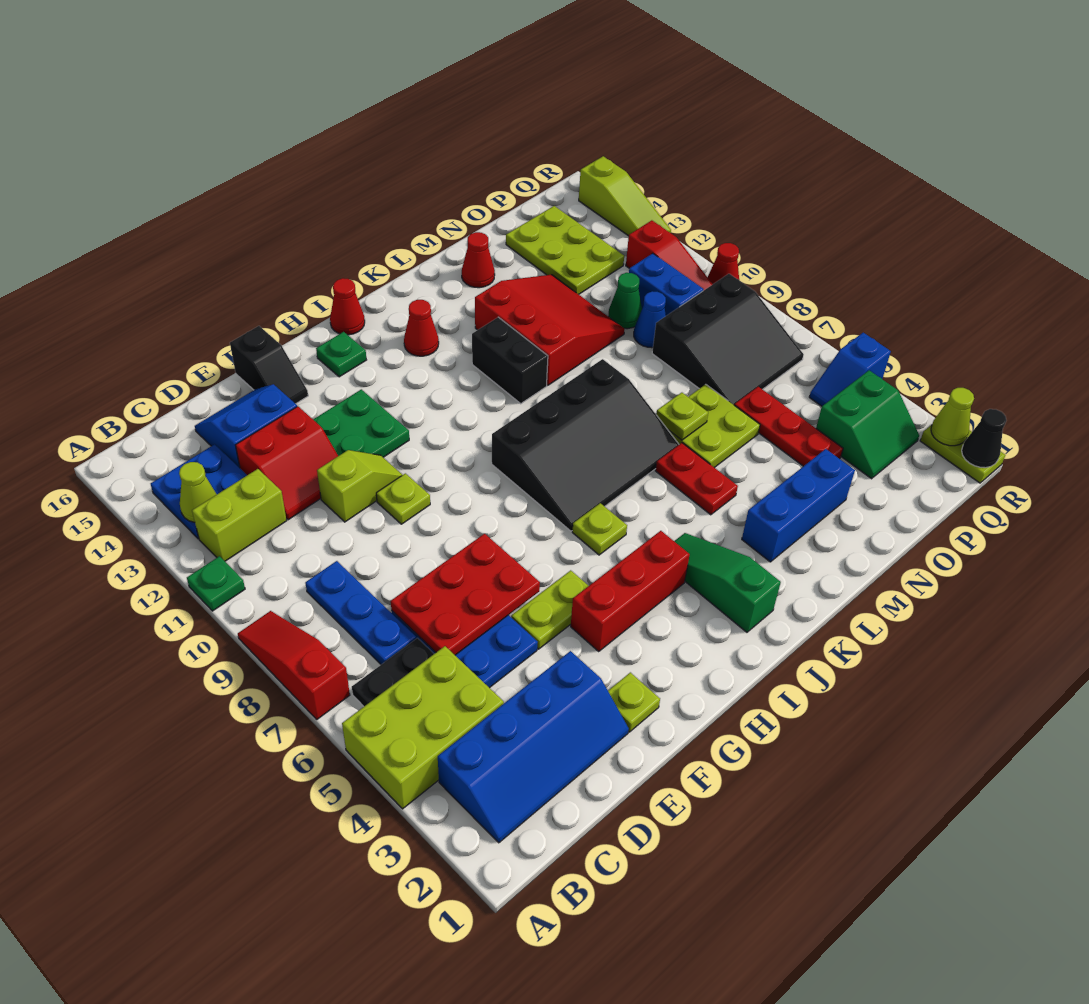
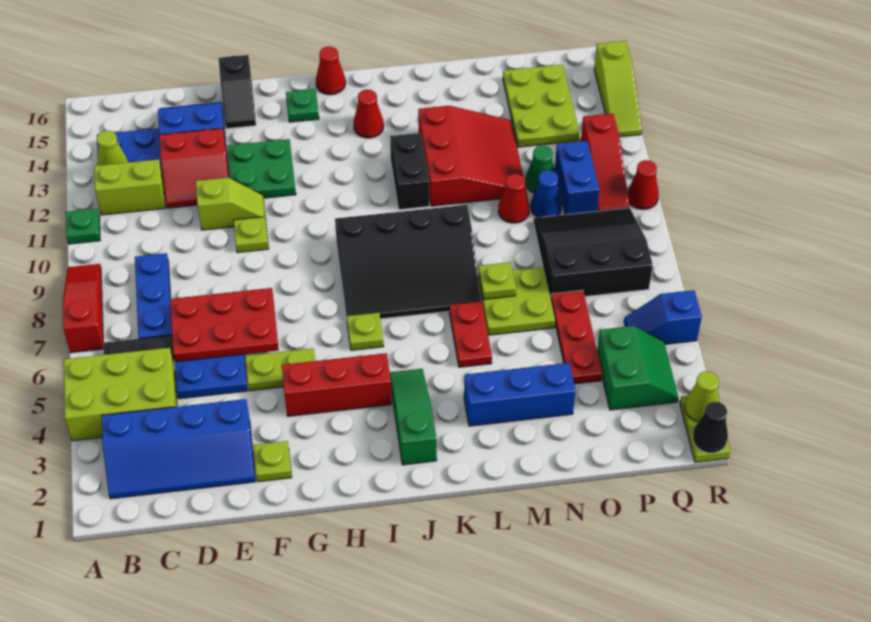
red cone M15 level 1 -> red cone N10 level 1
black slope O7:Q9 level 1 top 9 -> black slope O7:Q9 level 1 top 7
green slope P3:Q4 level 1 top 4 -> green slope P3:Q4 level 1 top P

